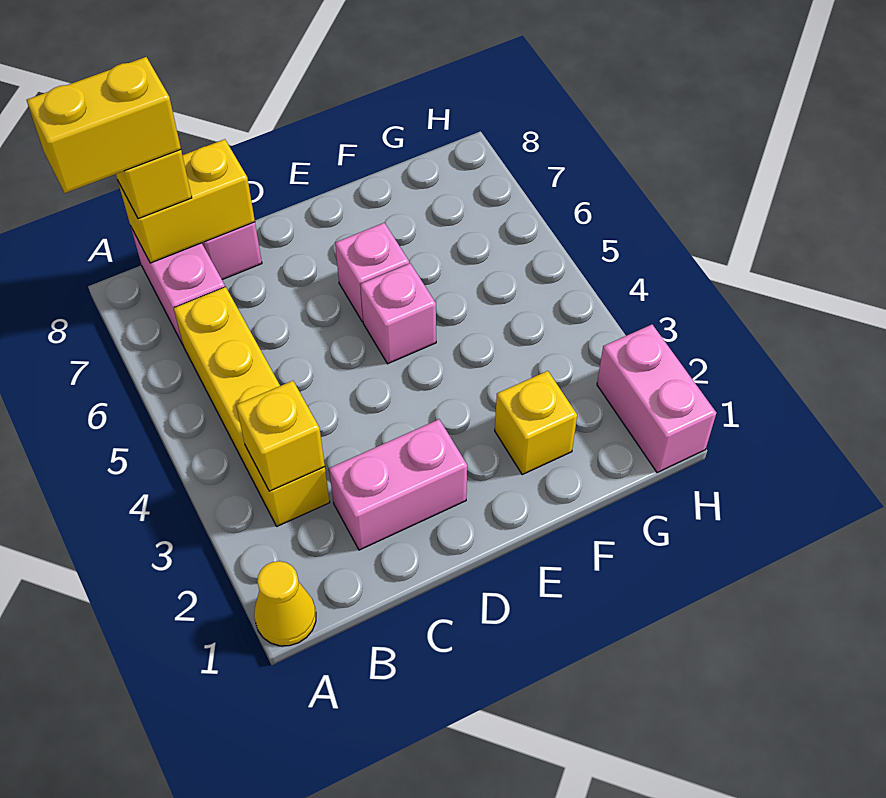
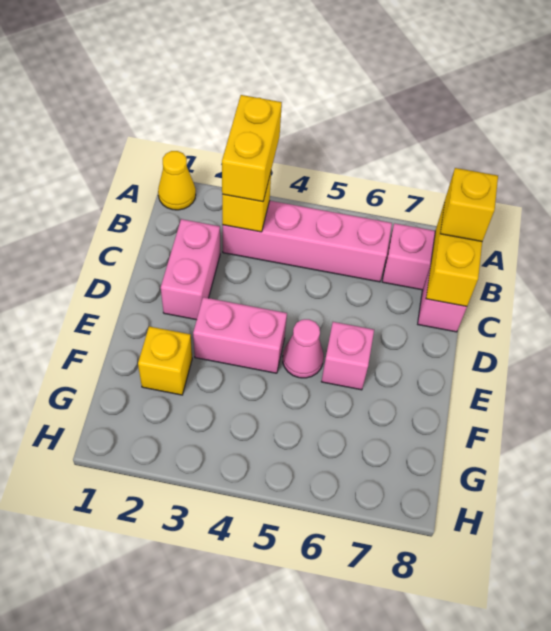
yellow brick A8:B8 level 4 -> yellow brick A3:B3 level 3
yellow brick B3:B6 level 1 -> pink brick B3:B6 level 1
pink brick E5 level 1 -> pink cone E5 level 1
pink brick H1:H2 level 1 -> pink brick E3:E4 level 1

